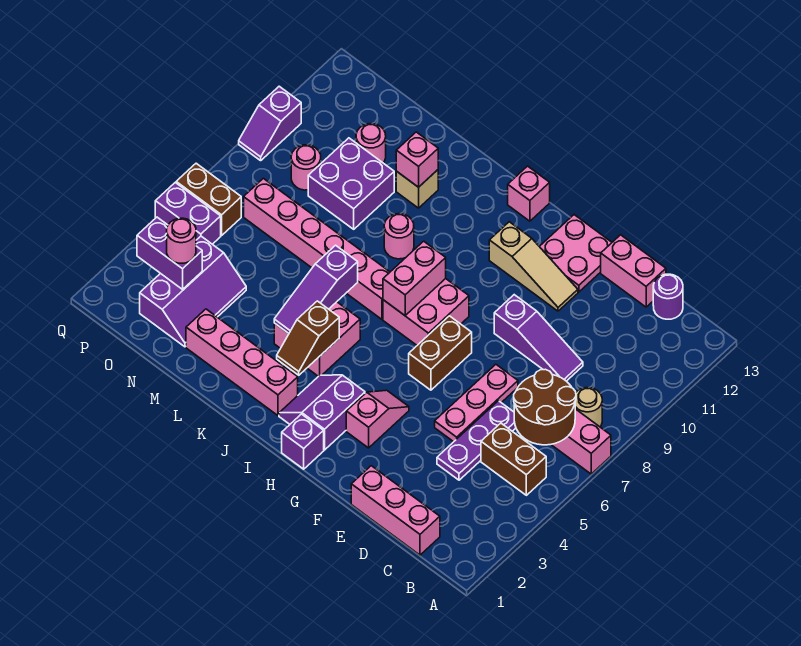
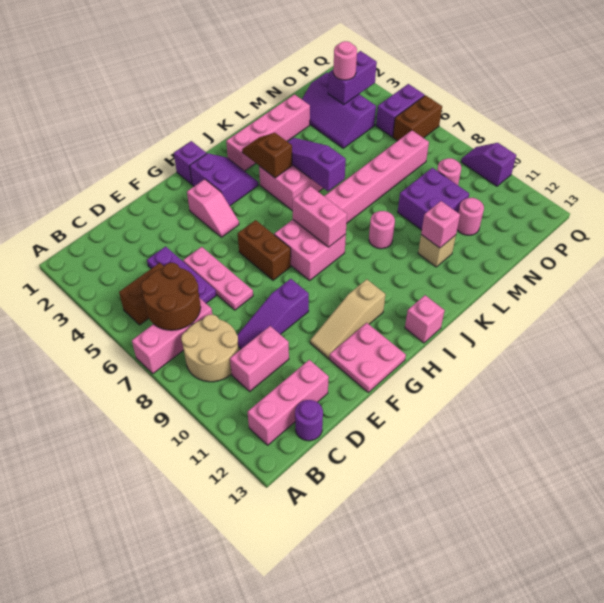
tan round brick B8 level 1 -> tan round brick B8:C9 level 1
pink brick C1:E1 level 1 -> pink brick B12:D12 level 1
pink brick D13:E13 level 1 -> pink brick C10:D10 level 1

